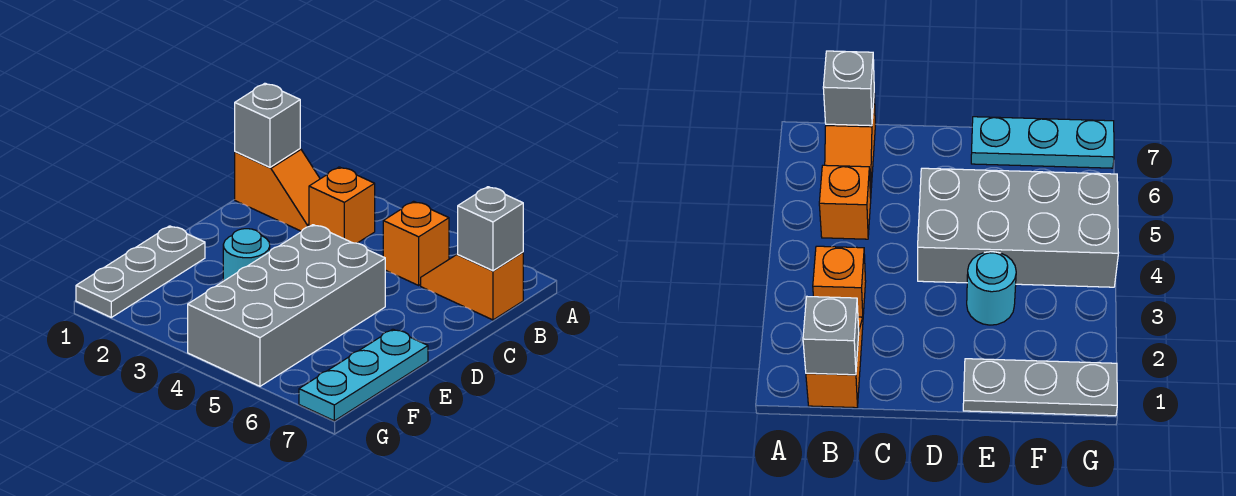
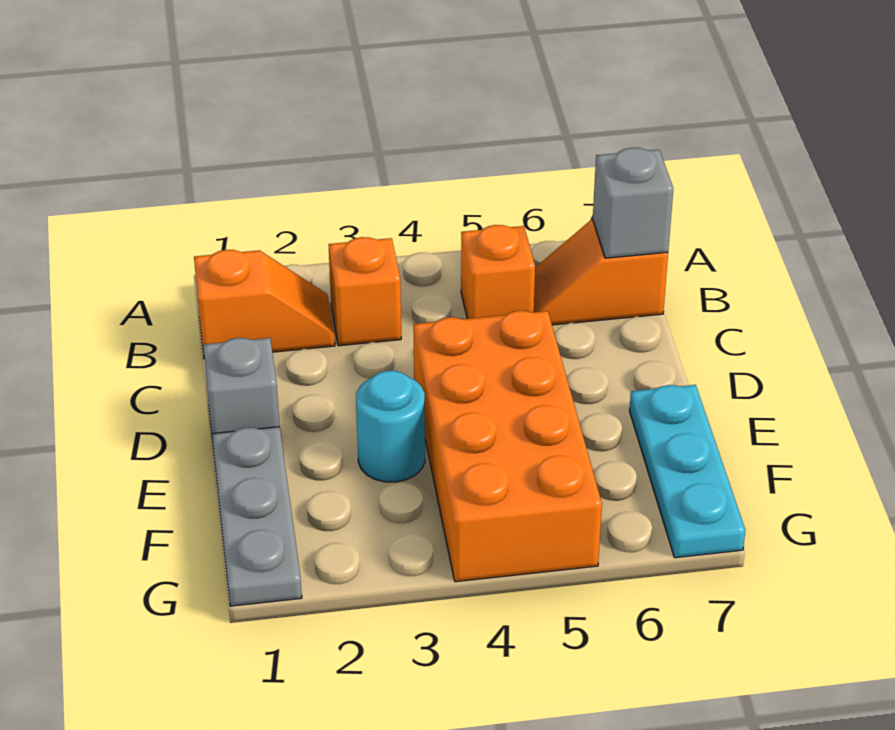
grey brick B1 level 2 -> grey brick D1 level 1
grey brick D4:G5 level 1 -> orange brick D4:G5 level 1

